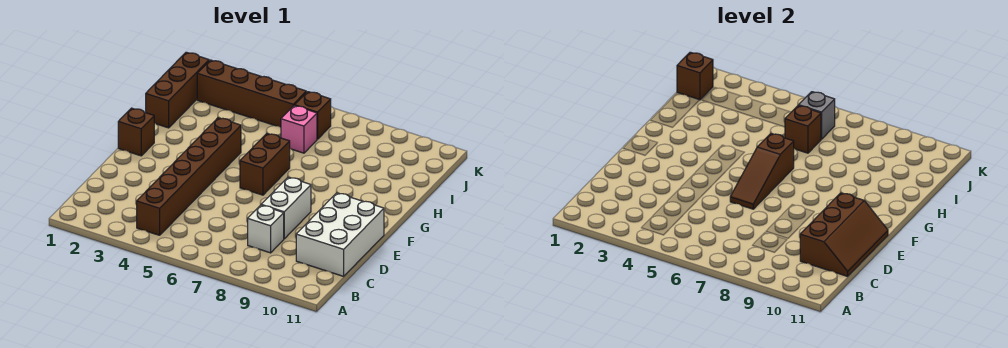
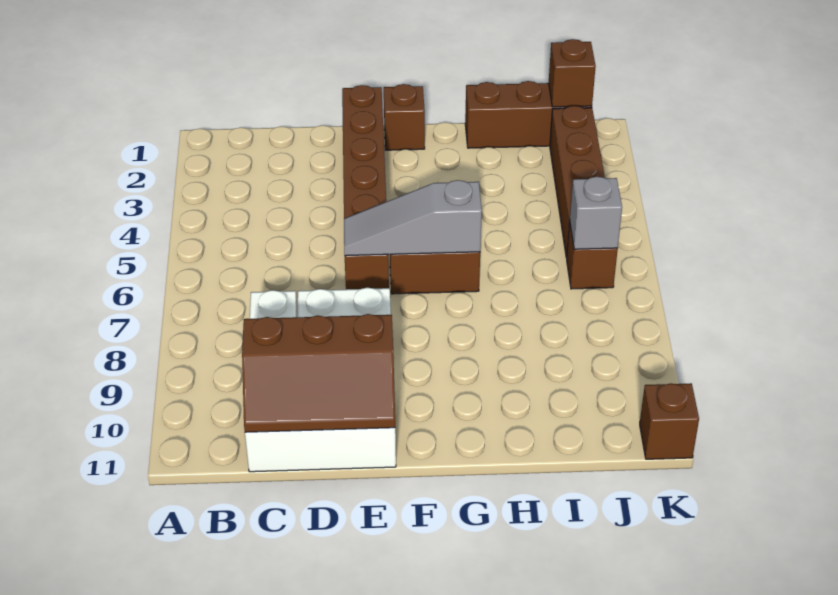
brown brick B4:G4 level 1 -> brown brick E1:E6 level 1
brown slope E6:G6 level 2 top G -> grey slope E6:G6 level 2 top G
pink brick I6 level 1 -> none
brown brick I6 level 2 -> brown brick K11 level 1

